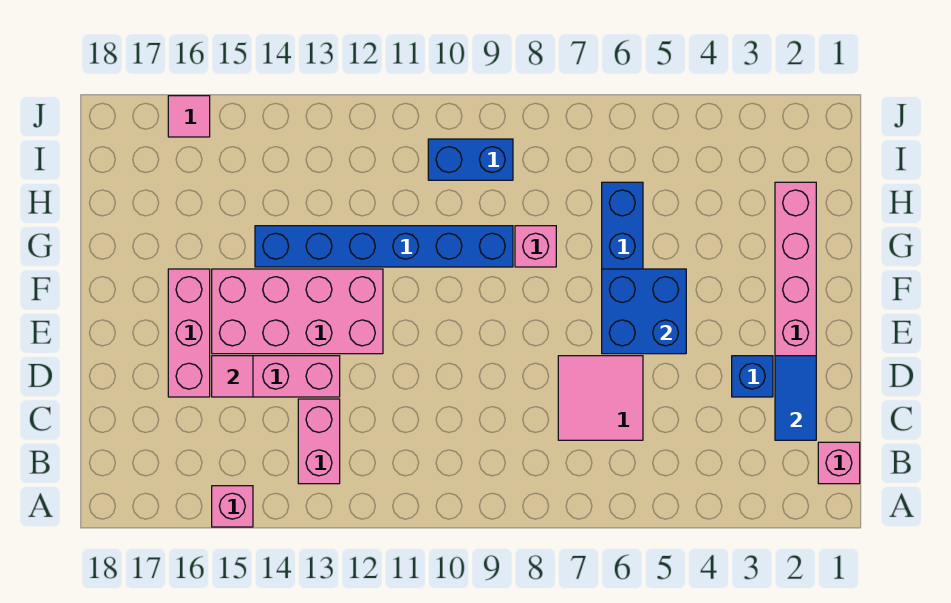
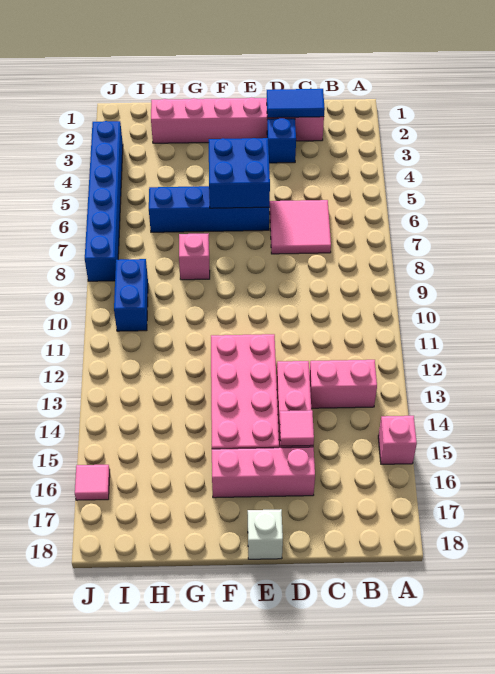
pink brick B1 level 1 -> none
none -> white brick E18 level 1
blue brick G9:G14 level 1 -> blue brick J3:J8 level 1

